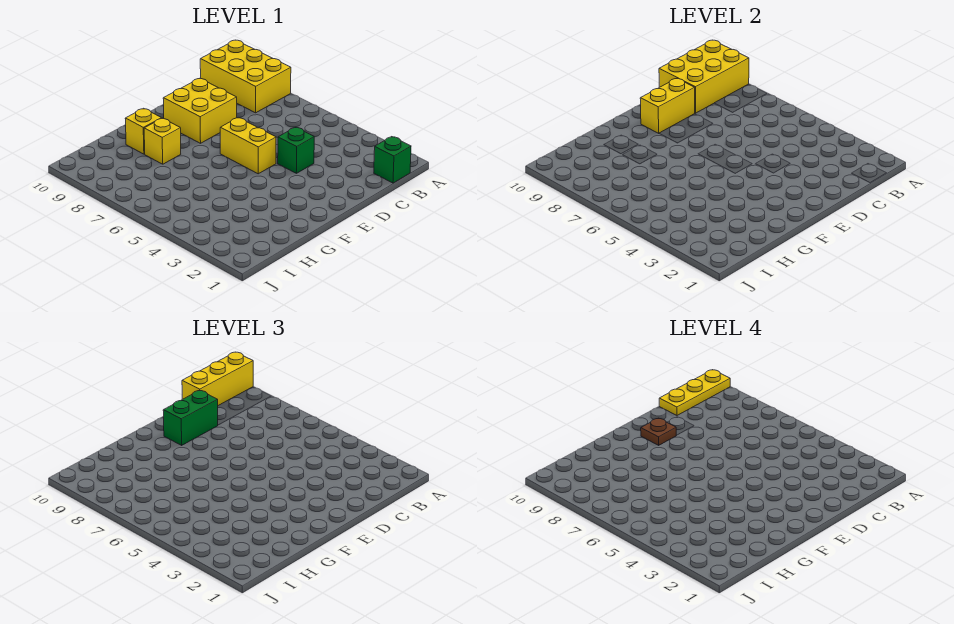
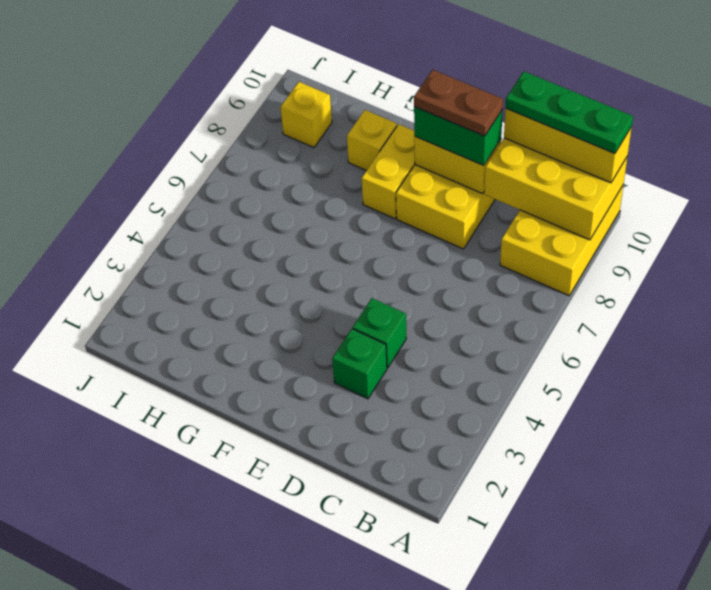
yellow plate A10:C10 level 4 -> green plate A10:C10 level 4
green brick B1 level 1 -> green brick D3 level 1
yellow brick E5:E6 level 1 -> yellow brick F8:F9 level 1
brown plate E9 level 4 -> brown plate D9:E9 level 4
yellow brick G8 level 1 -> yellow brick I9 level 1

